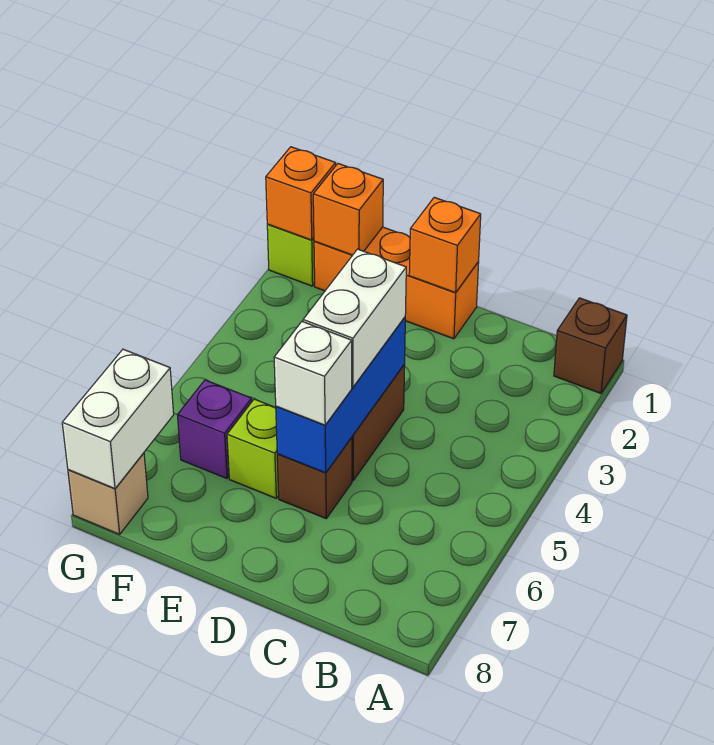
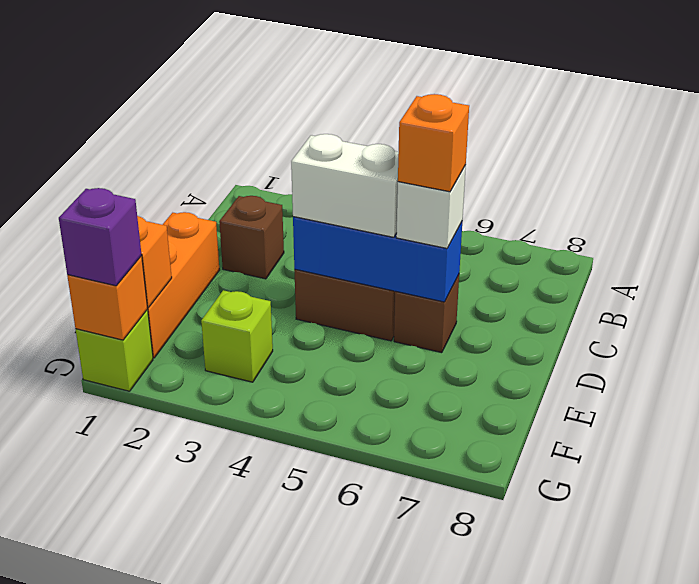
brown brick A1 level 1 -> brown brick C2 level 1
orange brick D1 level 2 -> orange brick D6 level 4
lime brick E6 level 1 -> lime brick F3 level 1
purple brick F6 level 1 -> purple brick G1 level 3
white brick G7:G8 level 2 -> none
tan brick G8 level 1 -> none

